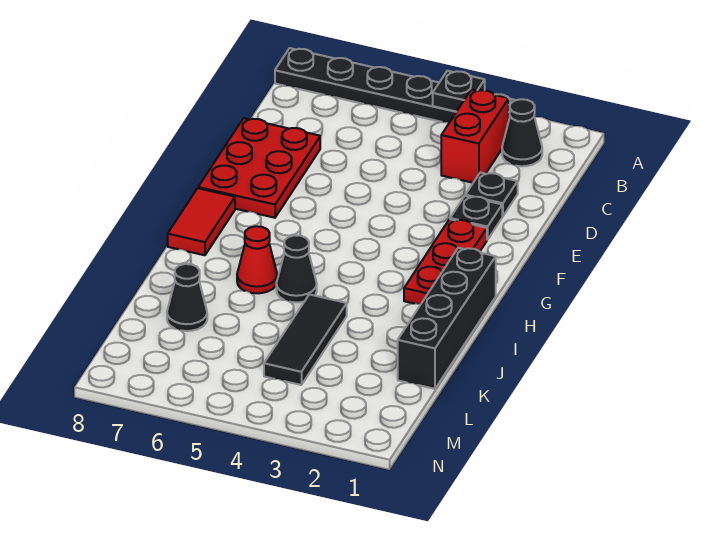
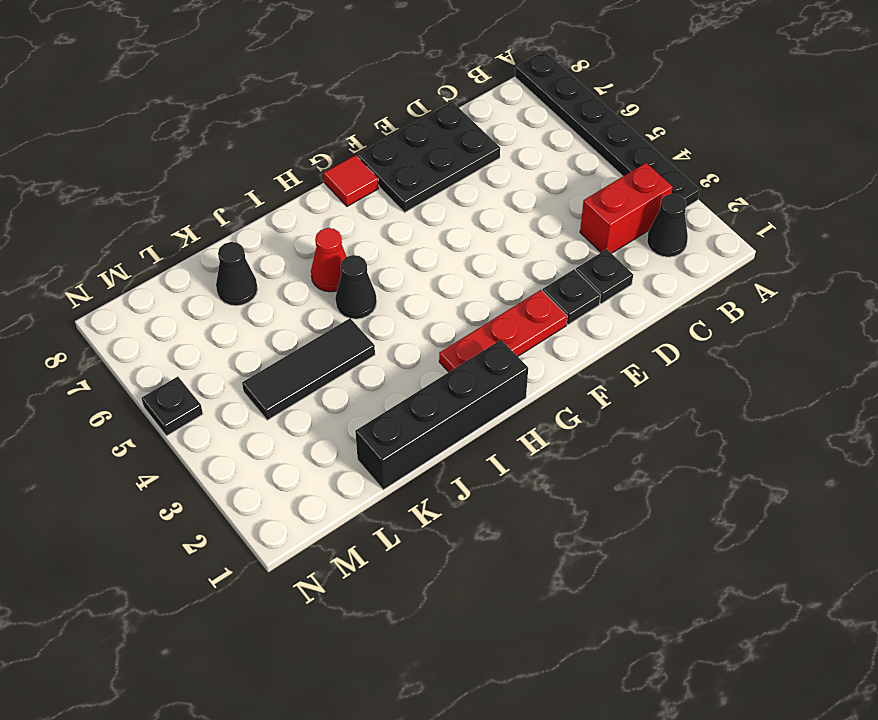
black plate A4 level 2 -> black plate N5 level 1
red plate D7:F8 level 1 -> black plate D7:F8 level 1
red tile G8:H8 level 1 -> red tile G8 level 1

